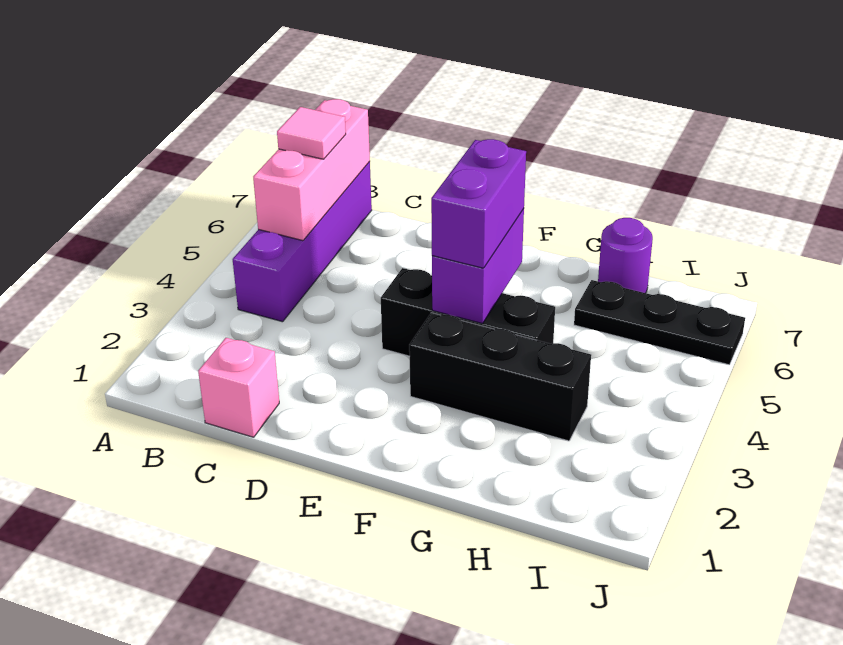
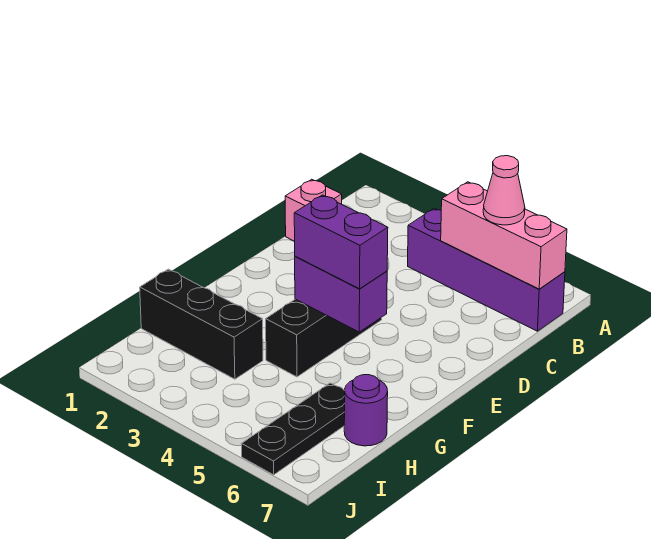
pink tile B6 level 3 -> pink cone B6 level 3
black brick F3:H3 level 1 -> black brick H1:H3 level 1

